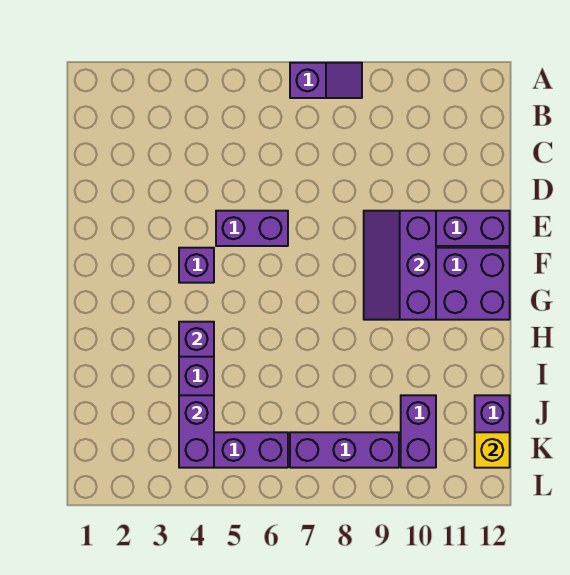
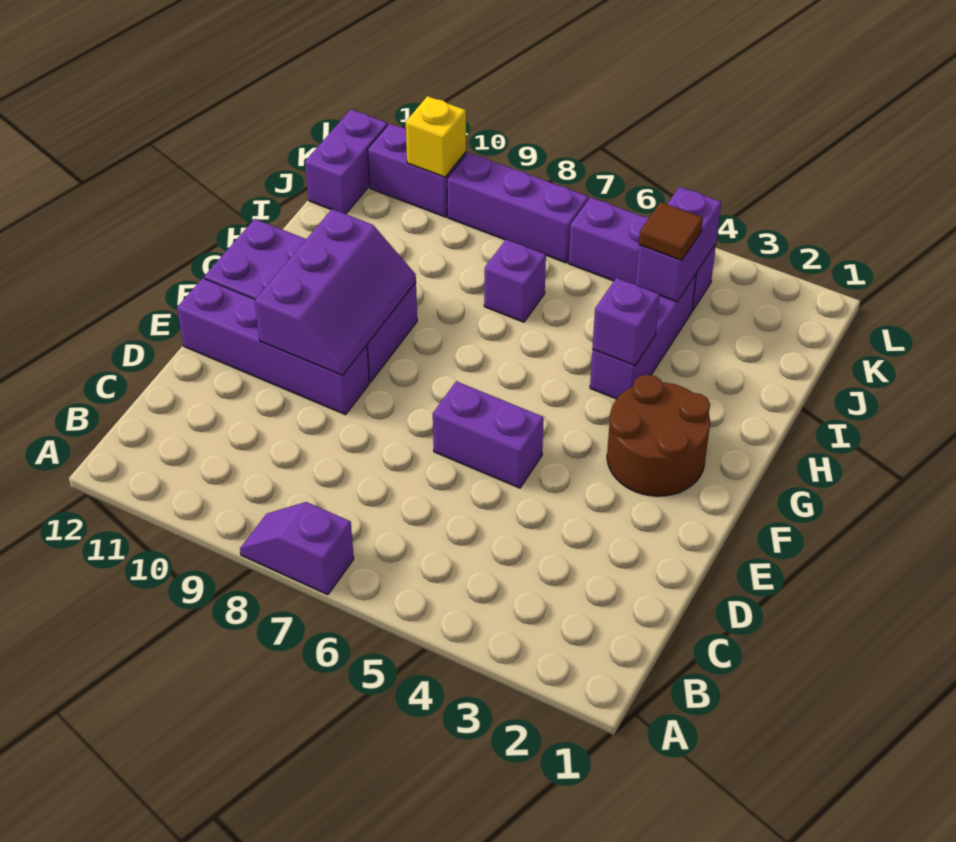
none -> brown round brick F2:G3 level 1
purple brick F4 level 1 -> purple brick I7 level 1
none -> brown tile J4 level 3
purple brick J10:K10 level 1 -> purple brick K10:K11 level 1
yellow brick K12 level 2 -> yellow brick K10 level 2

